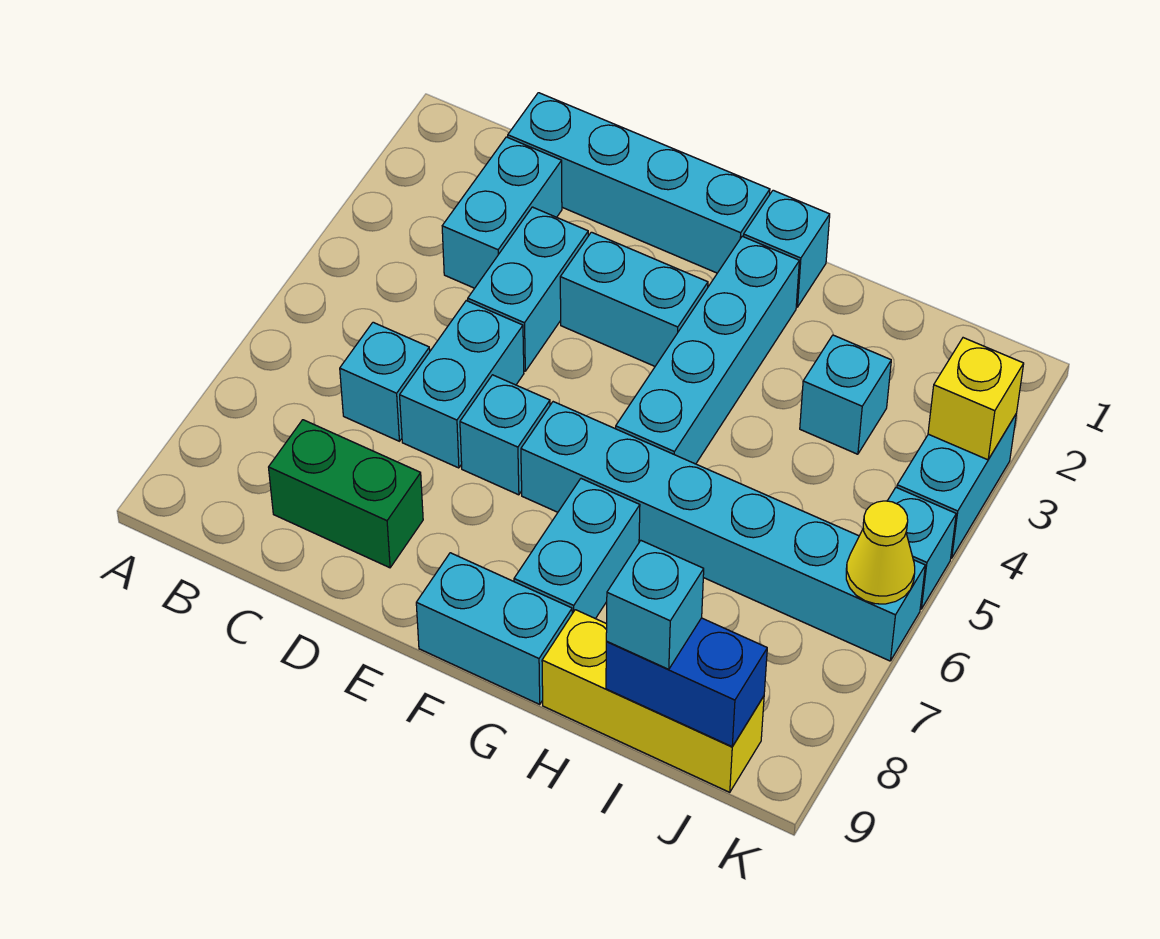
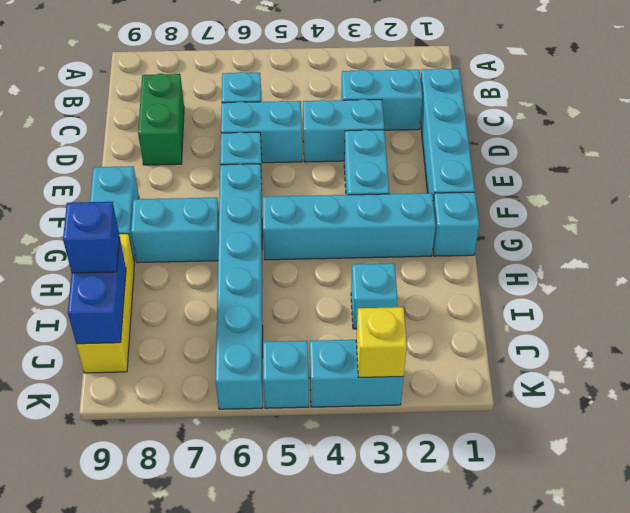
cyan brick I9 level 3 -> blue brick I9 level 3
yellow cone K6 level 2 -> none

